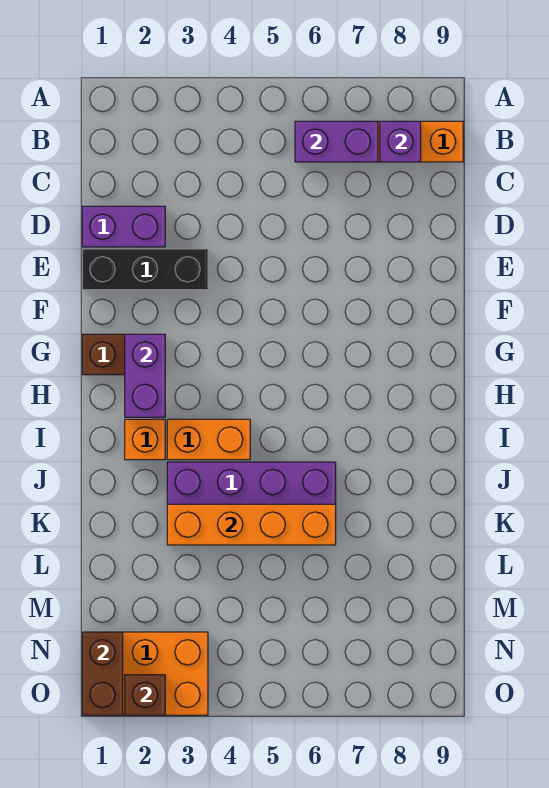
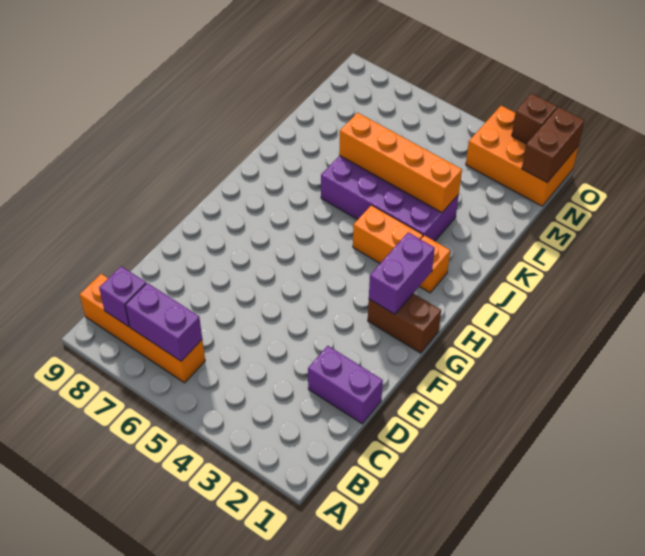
black brick E1:E3 level 1 -> none

